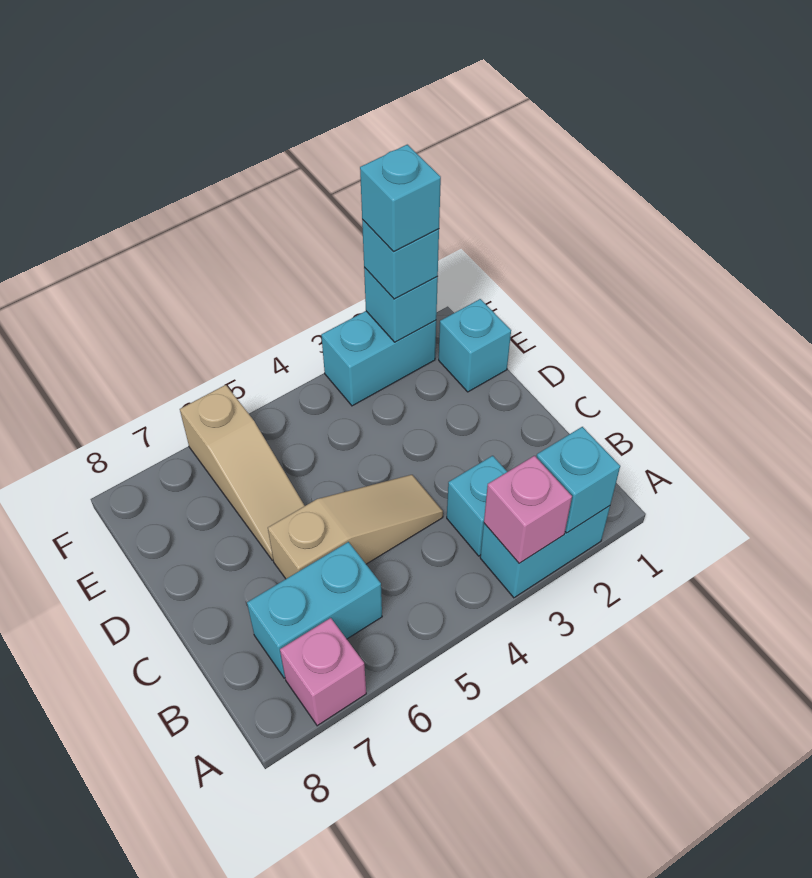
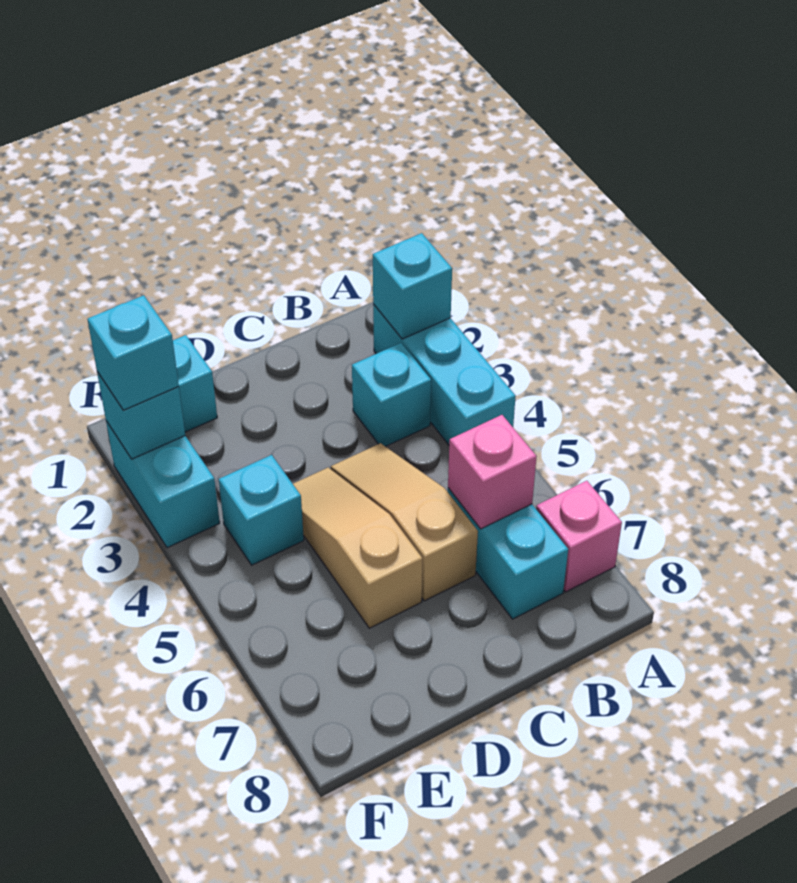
cyan brick A2:A3 level 1 -> cyan brick A2:A4 level 1
pink brick A3 level 2 -> pink brick B6 level 2
tan slope D6:F6 level 1 top F -> tan slope D4:D6 level 1 top 6
cyan brick F2 level 4 -> cyan brick E4 level 1

